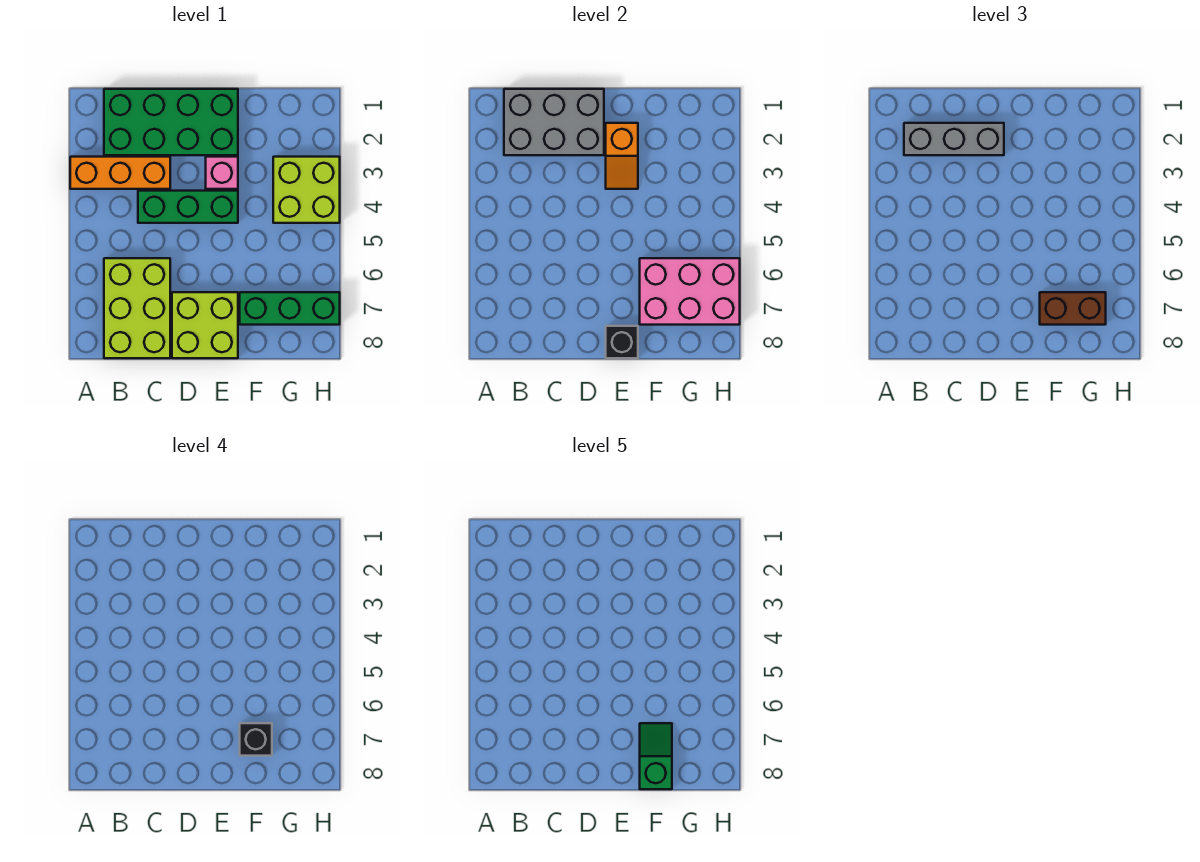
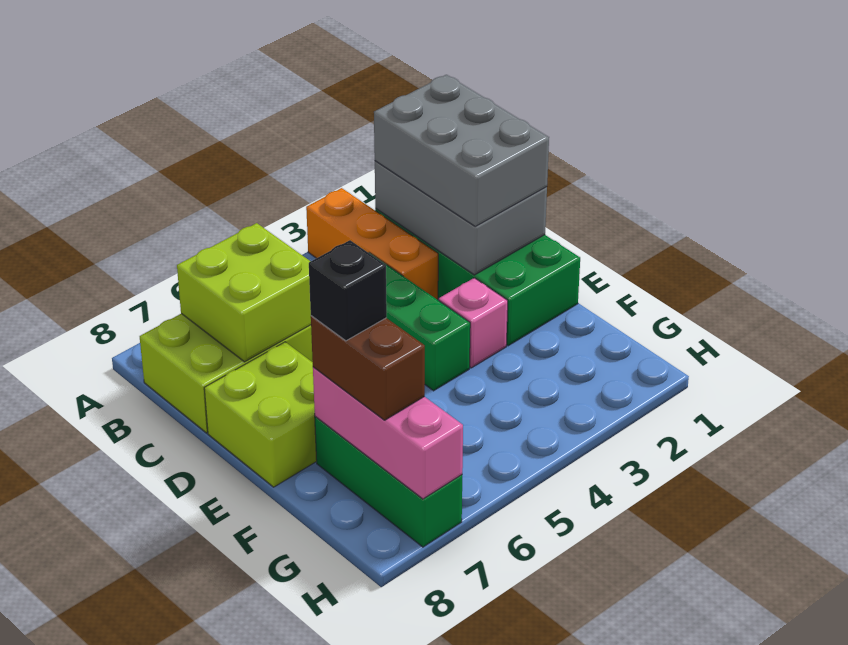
grey brick B2:D2 level 3 -> grey brick B1:D2 level 3
orange slope E2:E3 level 2 top 2 -> none
black brick E8 level 2 -> none
pink brick F6:H7 level 2 -> pink brick F7:H7 level 2
green slope F7:F8 level 5 top 8 -> none
lime brick G3:H4 level 1 -> lime brick B6:C7 level 2

